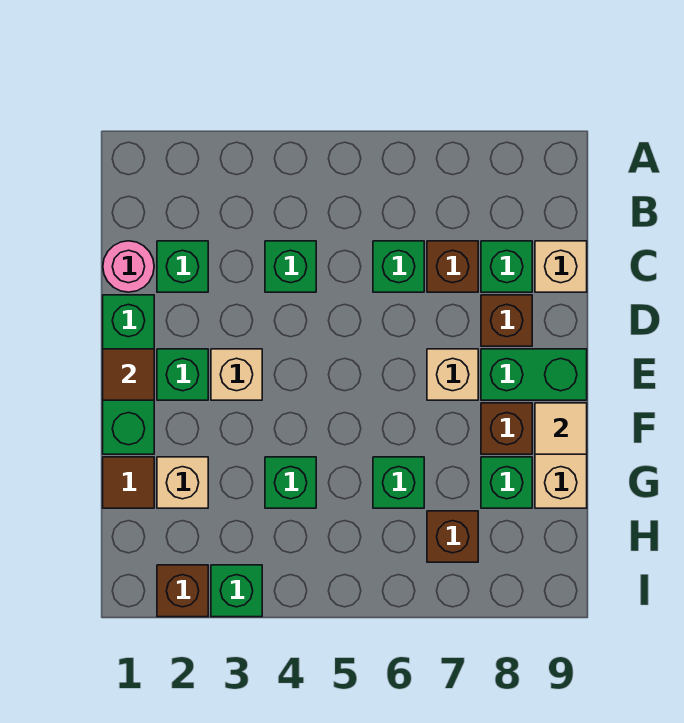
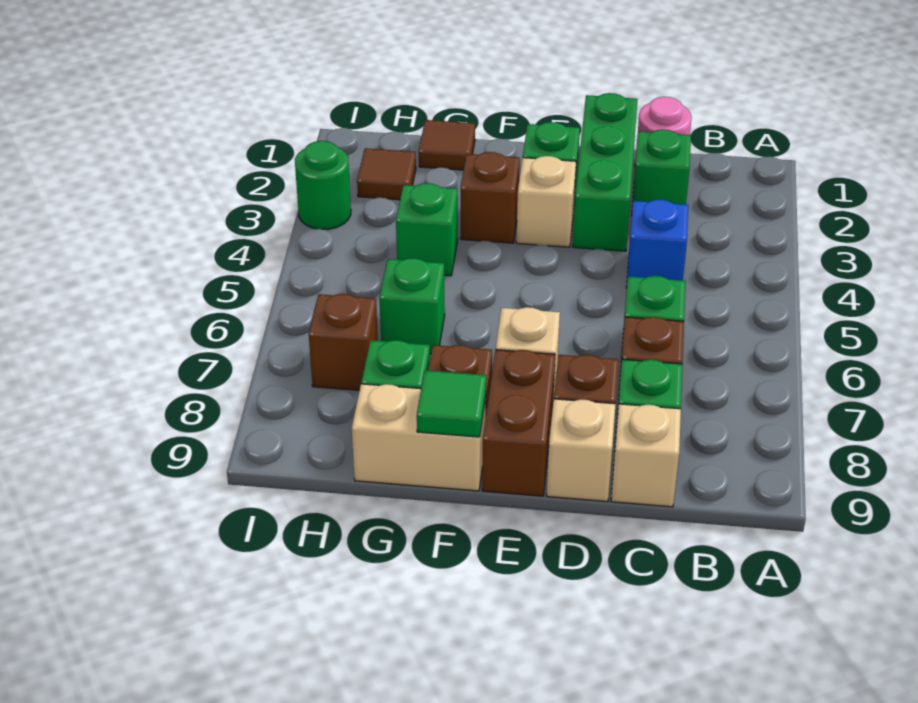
green brick C4 level 1 -> blue brick C4 level 1
green brick D1:F1 level 1 -> green brick D1:D3 level 1
brown tile E1 level 2 -> brown tile H2 level 1
green brick E8:E9 level 1 -> brown brick E8:E9 level 1
tan tile F9 level 2 -> green tile F9 level 2
tan brick G2 level 1 -> tan brick D9 level 1
brown brick I2 level 1 -> brown brick F3 level 1
green brick I3 level 1 -> green round brick I3 level 1

